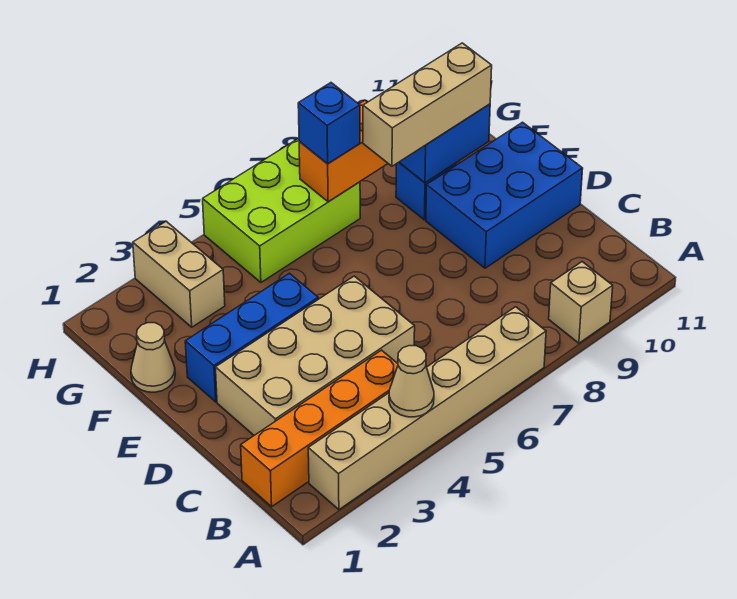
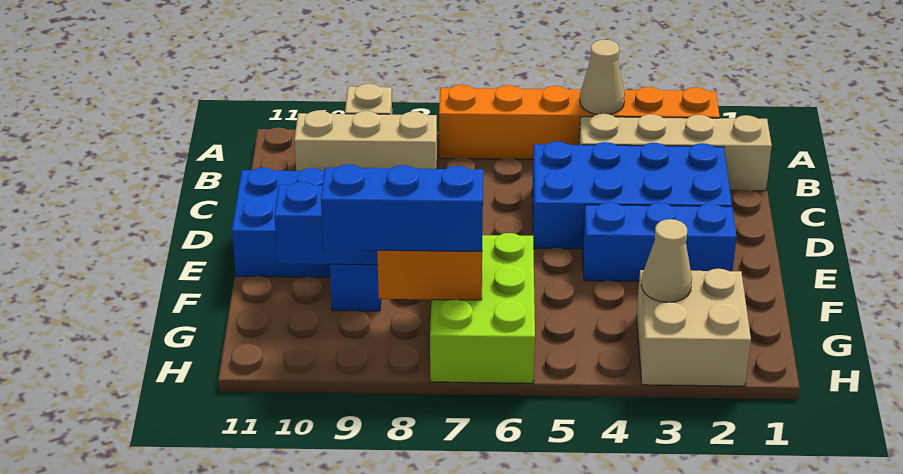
tan brick A2:A7 level 1 -> orange brick A2:A7 level 1
orange brick B1:B4 level 1 -> tan brick B1:B4 level 1
tan brick C2:D5 level 1 -> blue brick C2:D5 level 1
tan cone F1 level 1 -> tan cone G3 level 2
tan brick F8:F10 level 3 -> tan brick B8:B10 level 1
tan brick G3:H3 level 1 -> tan brick G2:H3 level 1
lime brick G5:H7 level 1 -> lime brick F6:H7 level 1
blue brick G7 level 3 -> blue brick G7:G9 level 3

